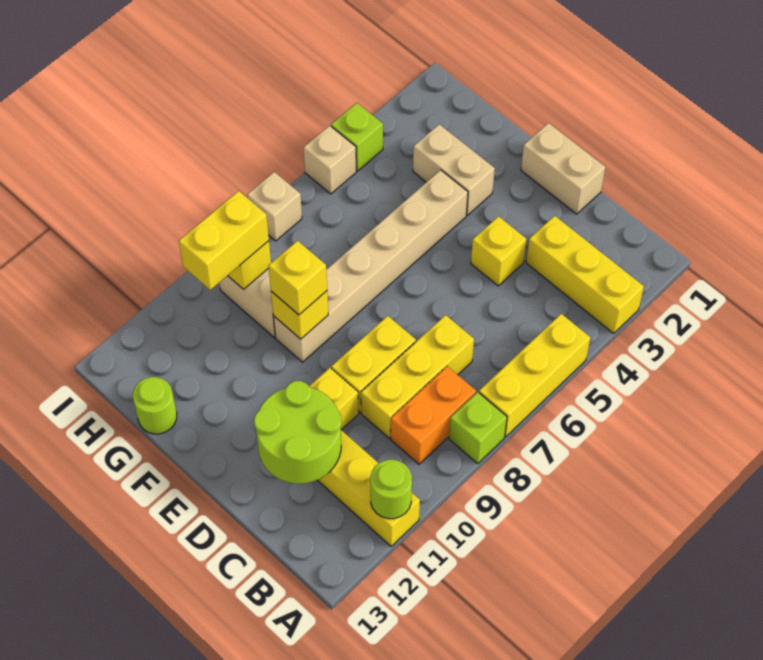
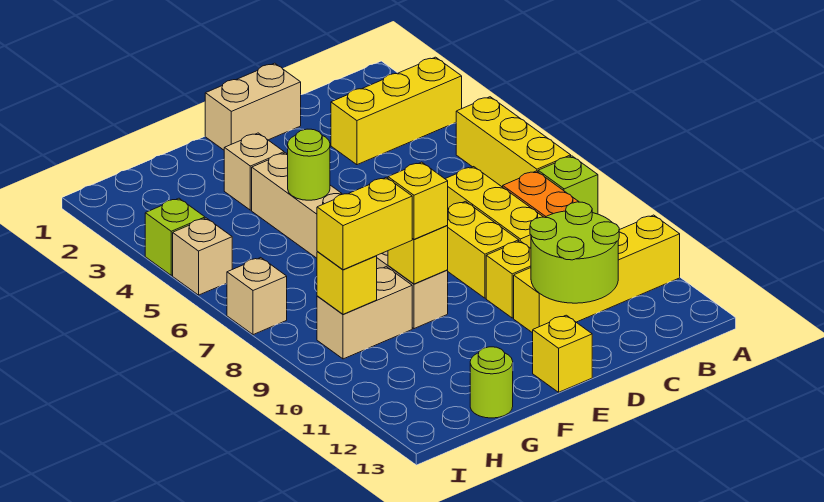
lime round brick A11 level 2 -> lime round brick F5 level 2
yellow brick D4 level 1 -> yellow brick E13 level 1
tan brick F3:G3 level 1 -> tan brick F3 level 1
yellow brick H9:H10 level 3 -> yellow brick G9:H9 level 3

